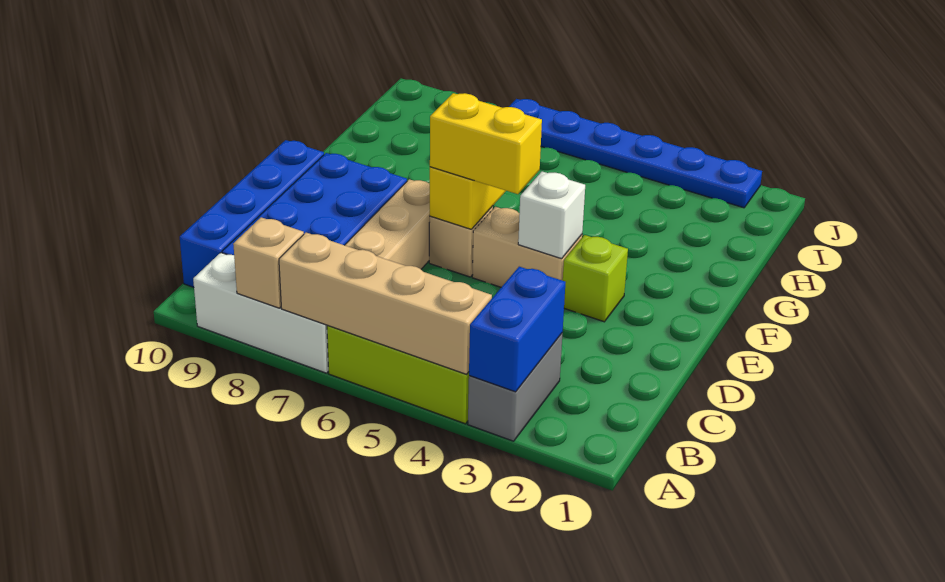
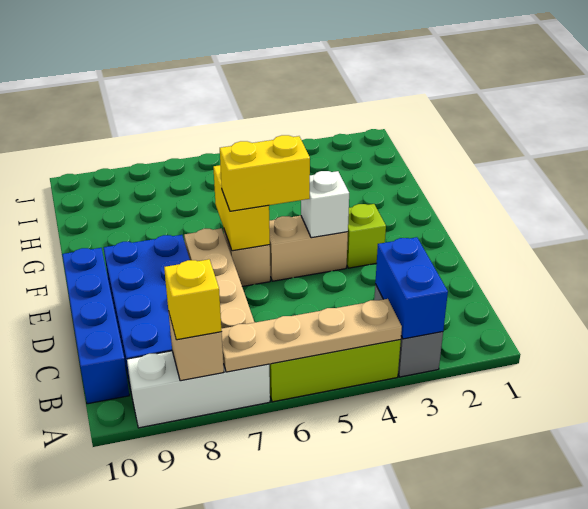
tan brick A4:A7 level 2 -> tan plate A4:A7 level 2
none -> yellow brick A8 level 3
blue plate J2:J7 level 1 -> none

